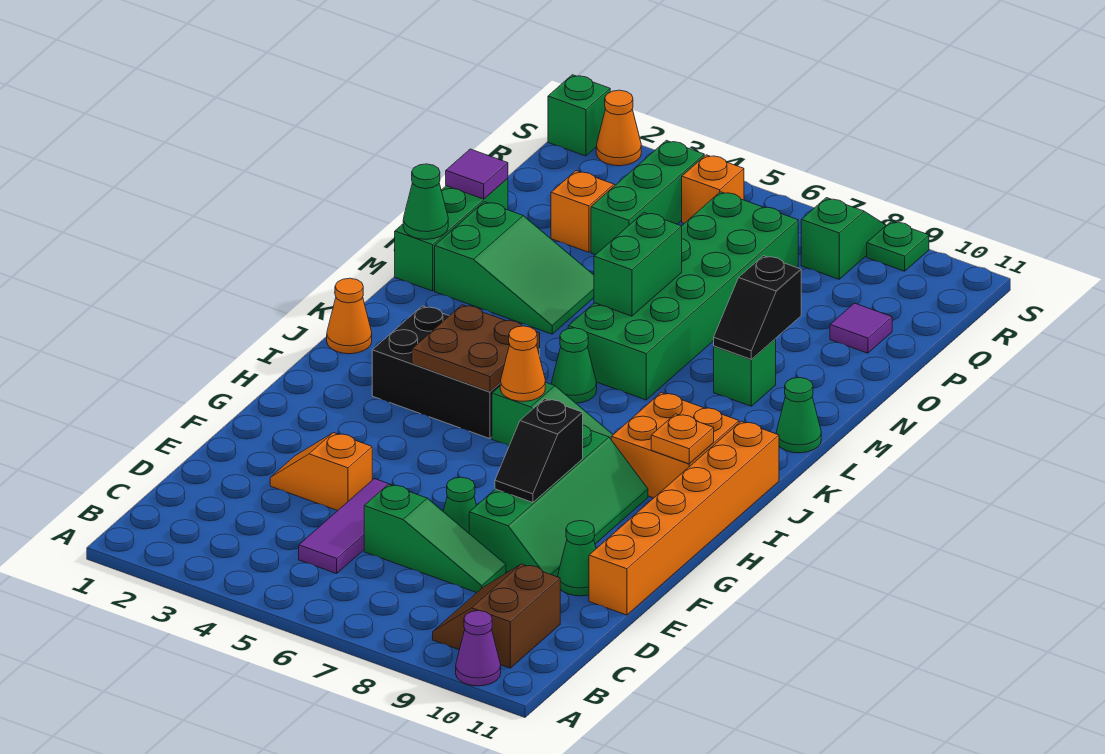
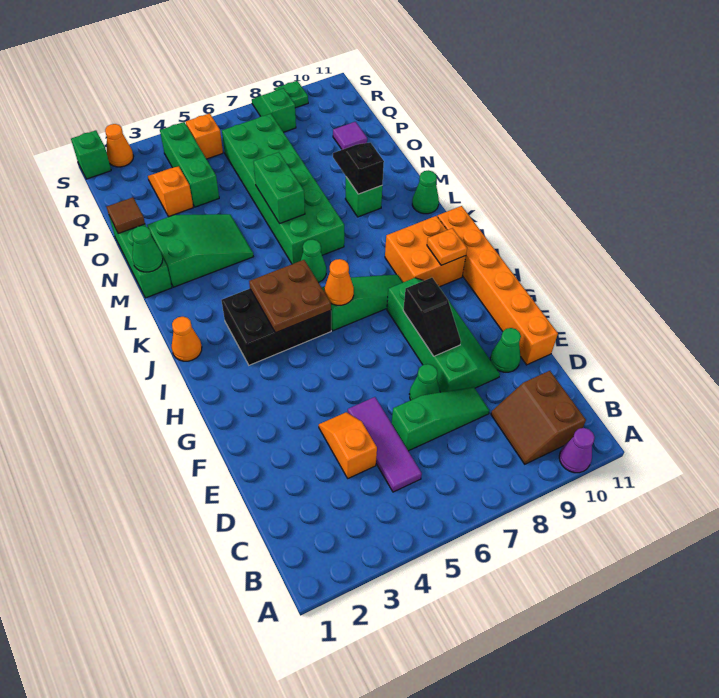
orange slope E3:E4 level 1 top 4 -> orange slope D4:E4 level 1 top D
black slope M9:N9 level 2 top N -> black slope M9:N9 level 2 top M
purple tile O1 level 2 -> brown tile O1 level 2

